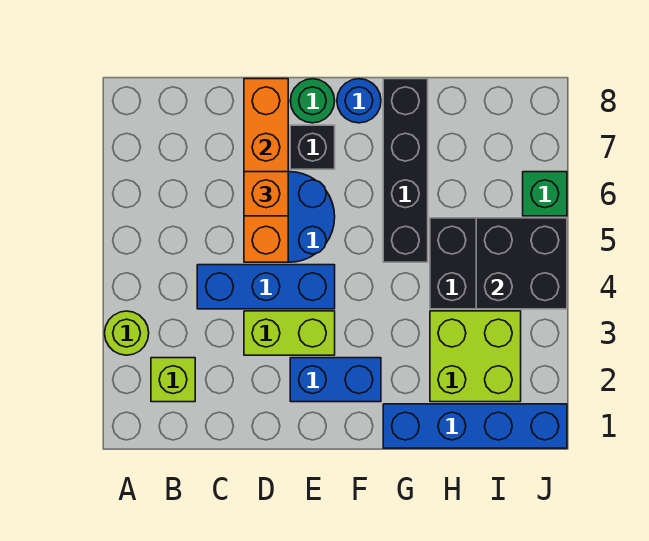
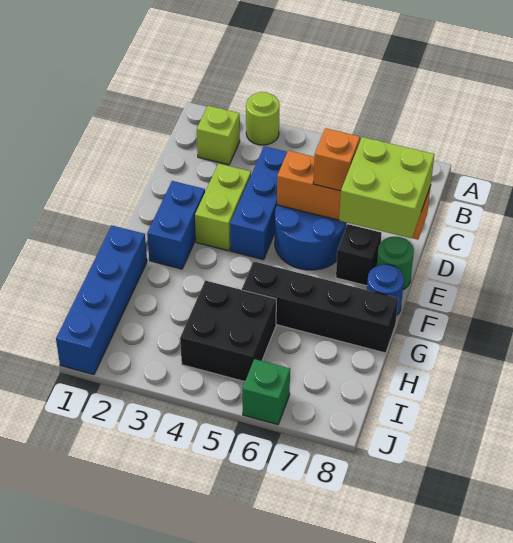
lime brick H2:I3 level 1 -> lime brick D7:E8 level 3
black brick I4:J5 level 2 -> none

